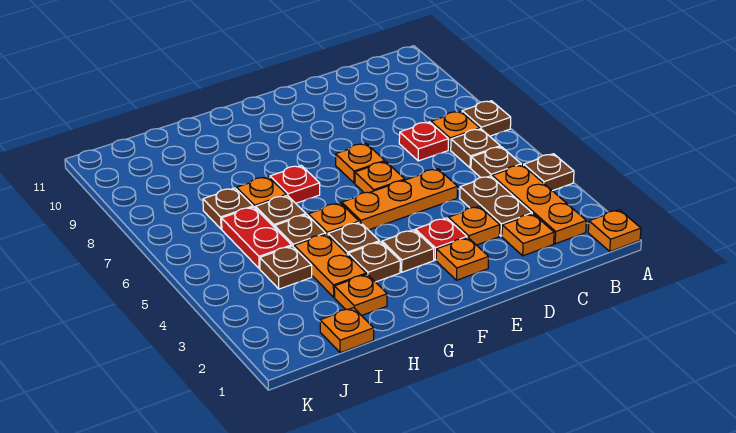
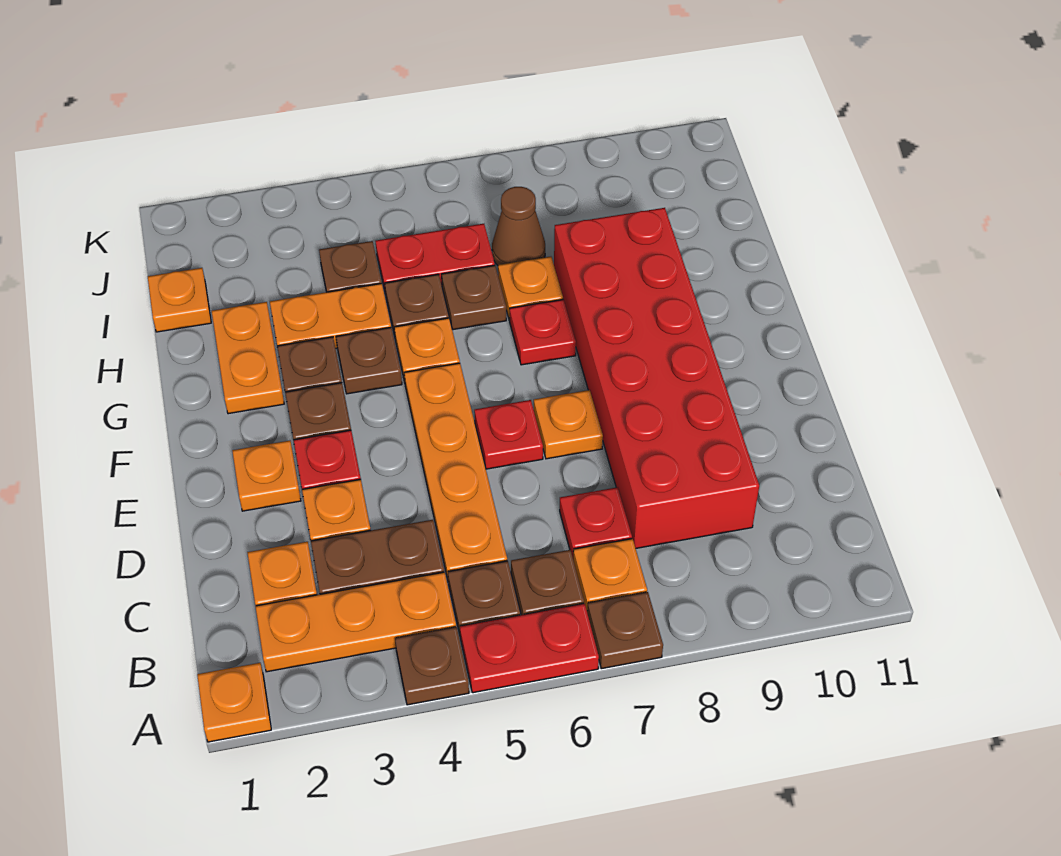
none -> red plate A5:A6 level 1
none -> red brick C8:H9 level 1
orange plate D5:F5 level 1 -> orange plate C5:F5 level 1
orange plate E6 level 1 -> red plate E6 level 1
orange plate H2 level 1 -> orange plate G2:H2 level 1
brown plate I7 level 1 -> brown cone I7 level 1

